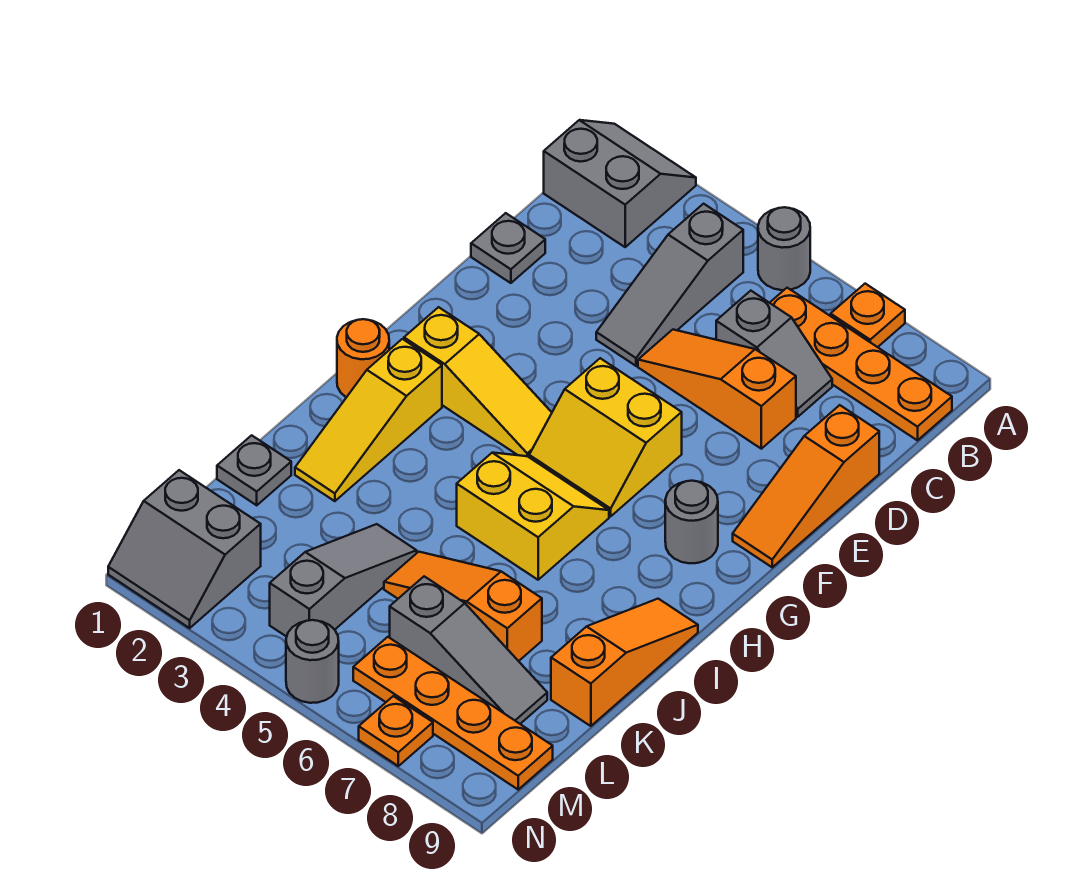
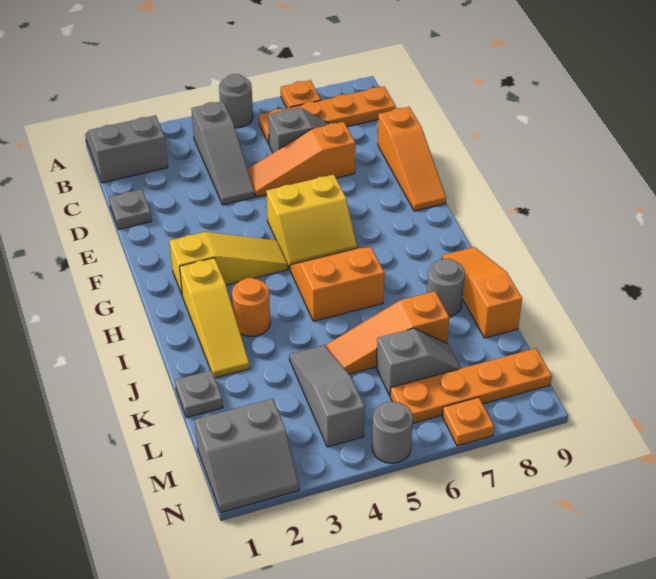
grey round brick G8 level 1 -> grey round brick J8 level 1
orange round brick H1 level 1 -> orange round brick I3 level 1
yellow slope H5:I6 level 1 top I -> orange slope H5:I6 level 1 top I
grey slope L6:L8 level 1 top 6 -> grey slope L6:L7 level 1 top 6

